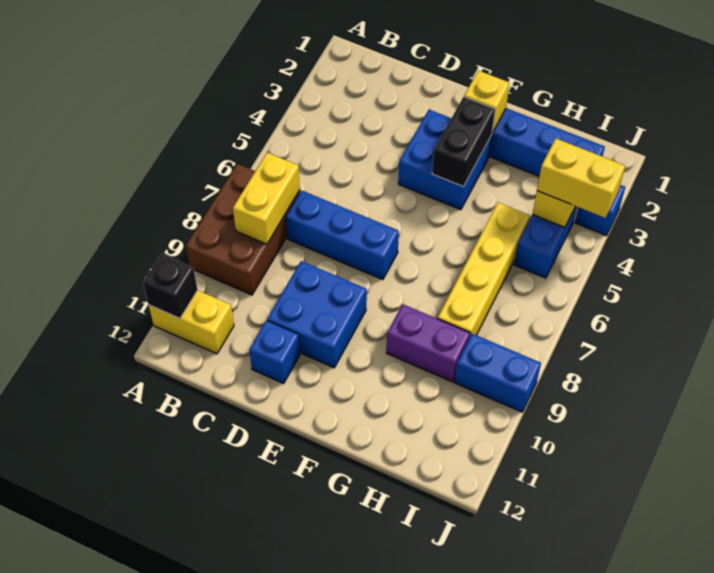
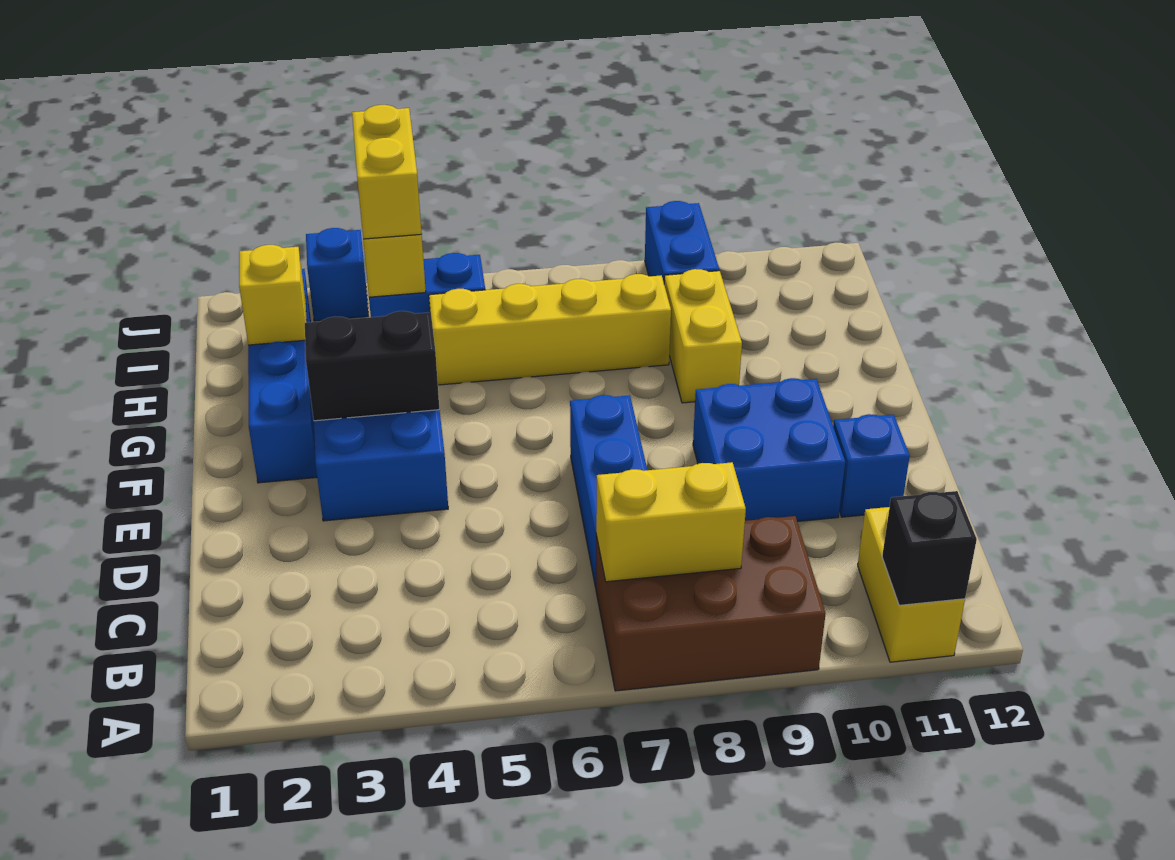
yellow brick F2 level 2 -> yellow brick H2 level 2
purple brick G9:H9 level 1 -> yellow brick G9:H9 level 1

